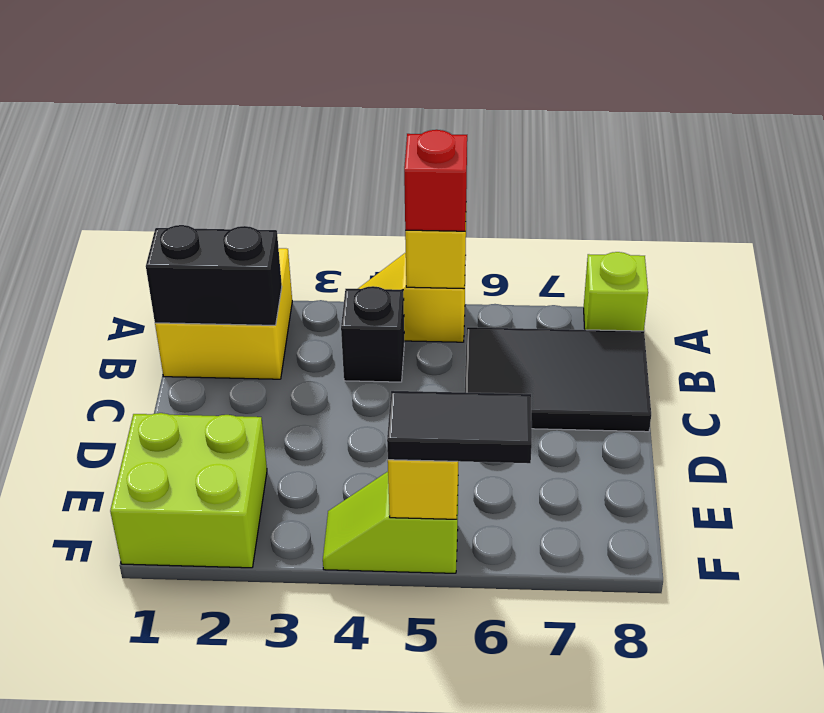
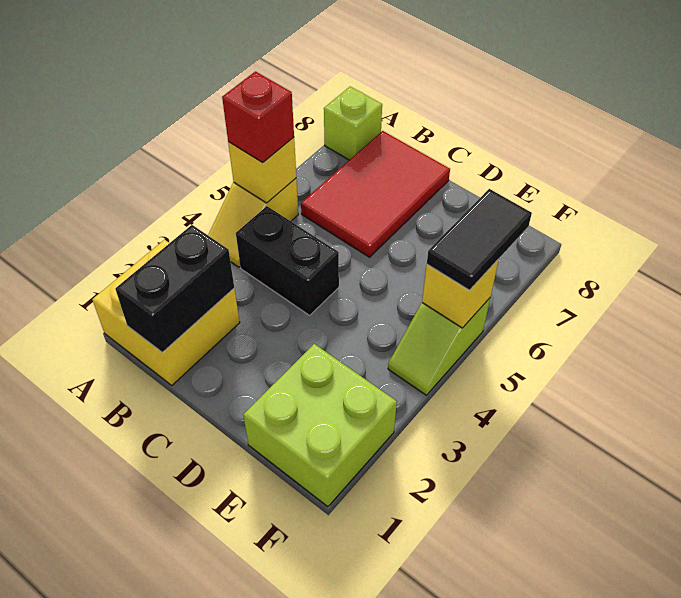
black brick B4 level 1 -> black brick B4:C4 level 1
black tile B6:C8 level 1 -> red tile B6:C8 level 1

